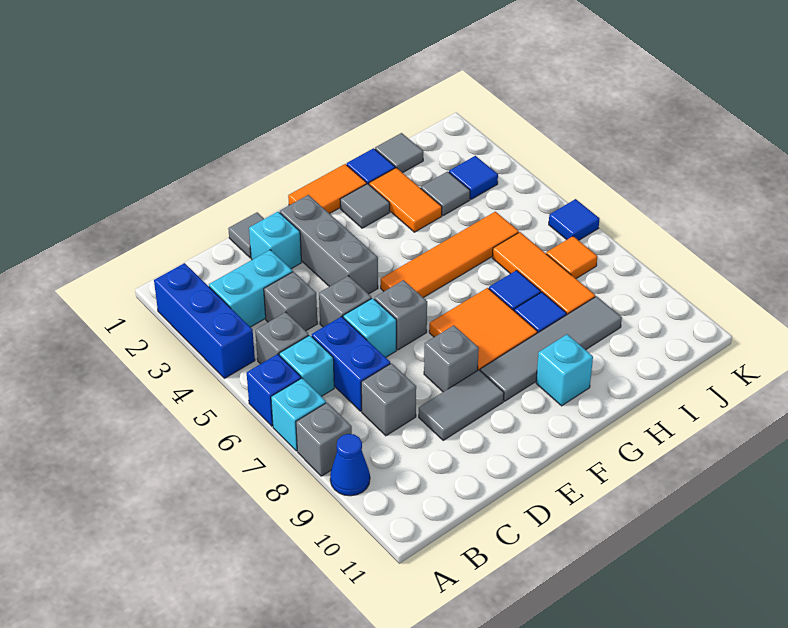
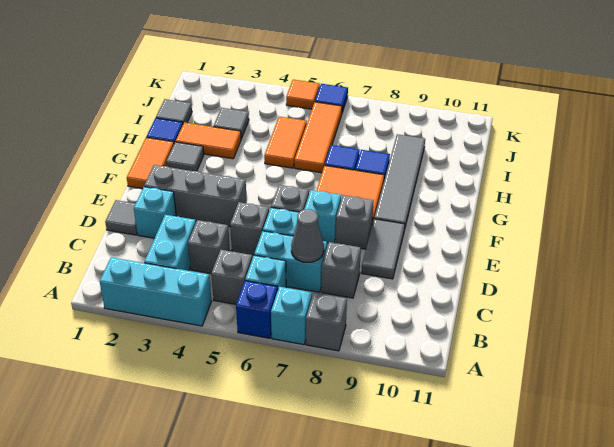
blue brick A2:A4 level 1 -> cyan brick A2:A4 level 1
blue cone A9 level 1 -> none
blue brick C6:C7 level 1 -> cyan brick C6:C7 level 1
none -> grey cone C7 level 2
orange tile F5:I5 level 1 -> orange tile H5:I5 level 1
cyan brick G10 level 1 -> cyan brick E7 level 1
orange tile I6:I8 level 1 -> orange tile H6:J6 level 1
blue tile J3 level 1 -> none
orange tile J7 level 1 -> orange tile K5 level 1

